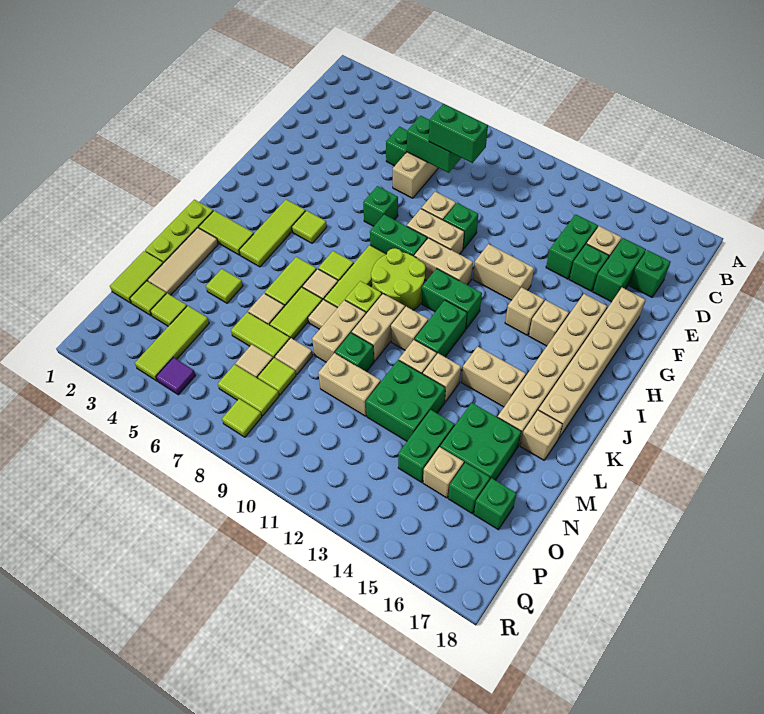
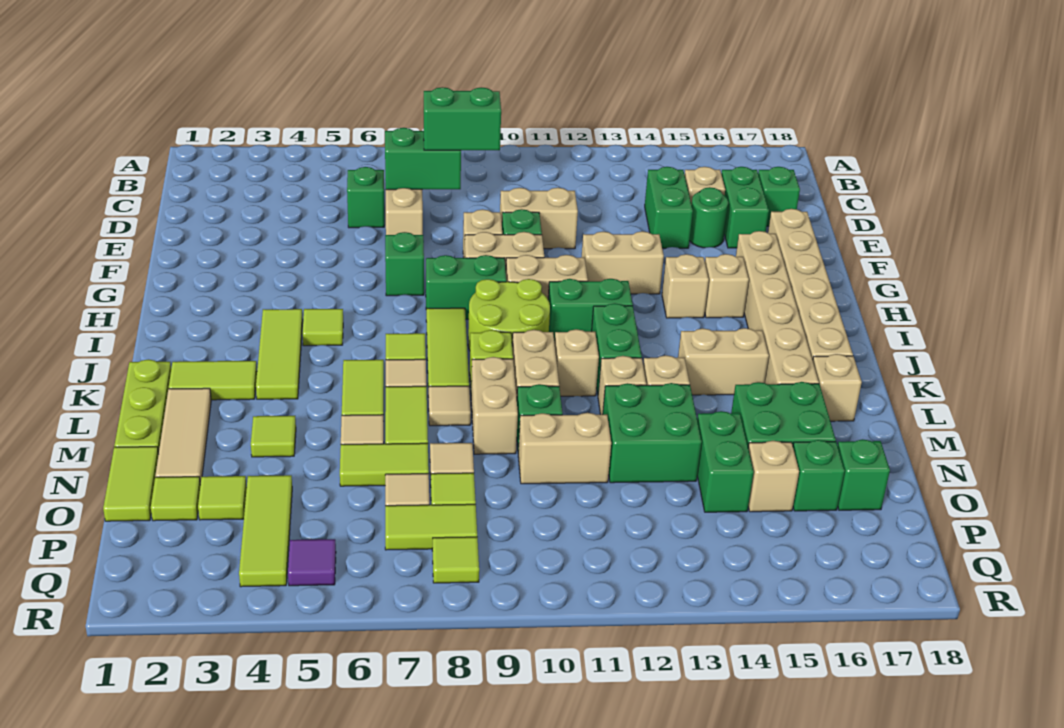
none -> tan brick E10:E11 level 1
green brick E15 level 1 -> green round brick E15 level 1

